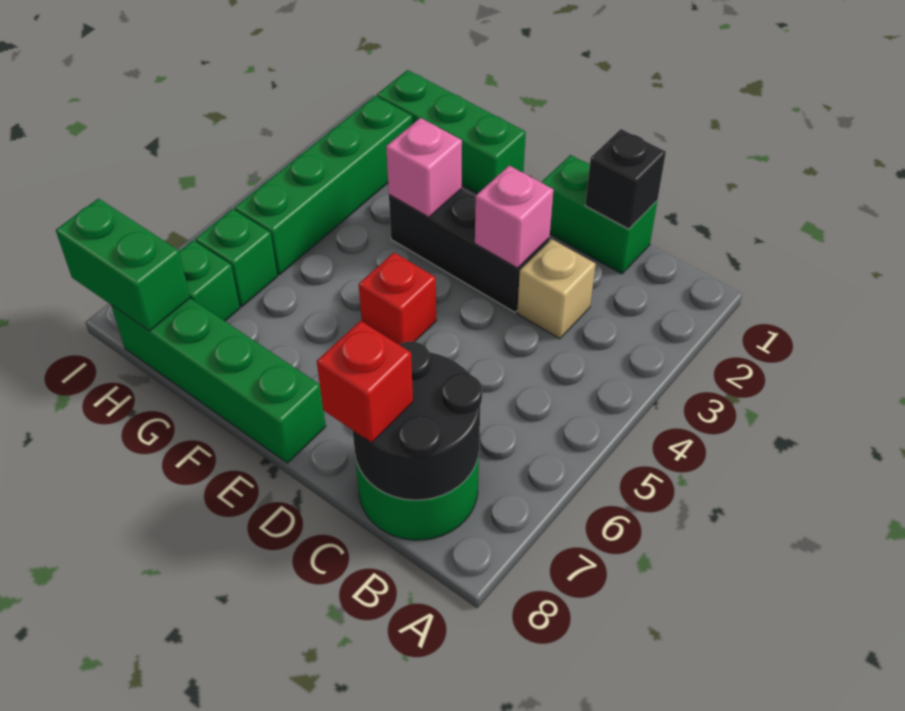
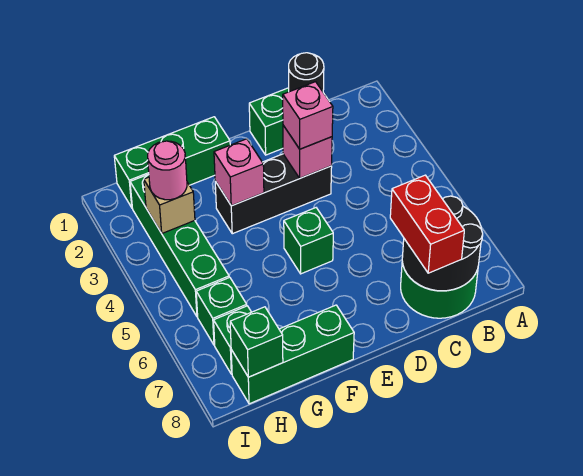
black brick C1 level 2 -> black round brick C1 level 2
tan brick C3 level 1 -> tan brick H3 level 2
red brick C8 level 3 -> red brick C7:C8 level 3
none -> pink brick D3 level 3
red brick E5 level 1 -> green brick E5 level 1
green brick E8:H8 level 1 -> green brick F8:H8 level 1
none -> pink round brick H3 level 3
green brick H8:I8 level 2 -> green brick H8 level 2

